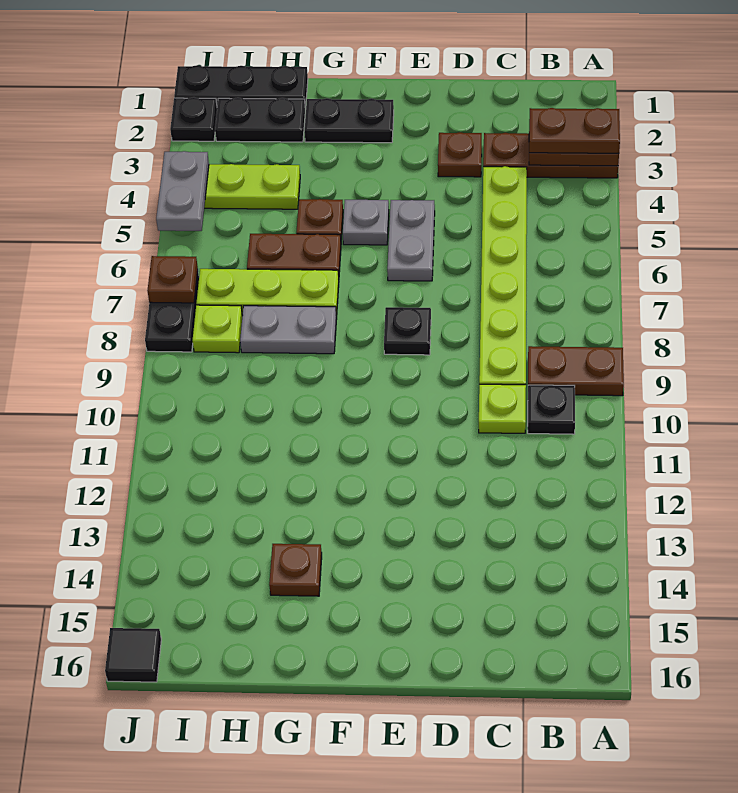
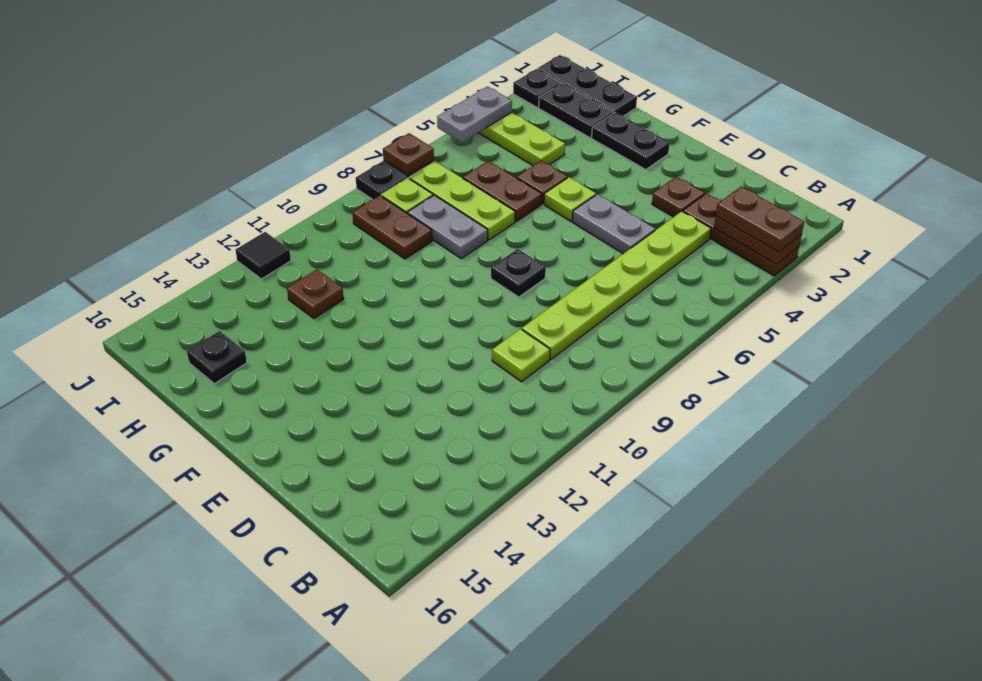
brown plate A9:B9 level 1 -> brown plate H9:I9 level 1
black plate B10 level 1 -> black plate H15 level 1
grey plate E5:E6 level 1 -> grey plate D5:E5 level 1
grey plate F5 level 1 -> lime plate F5 level 1
brown plate G14 level 1 -> brown plate H12 level 1
black tile J16 level 1 -> black tile J12 level 1

